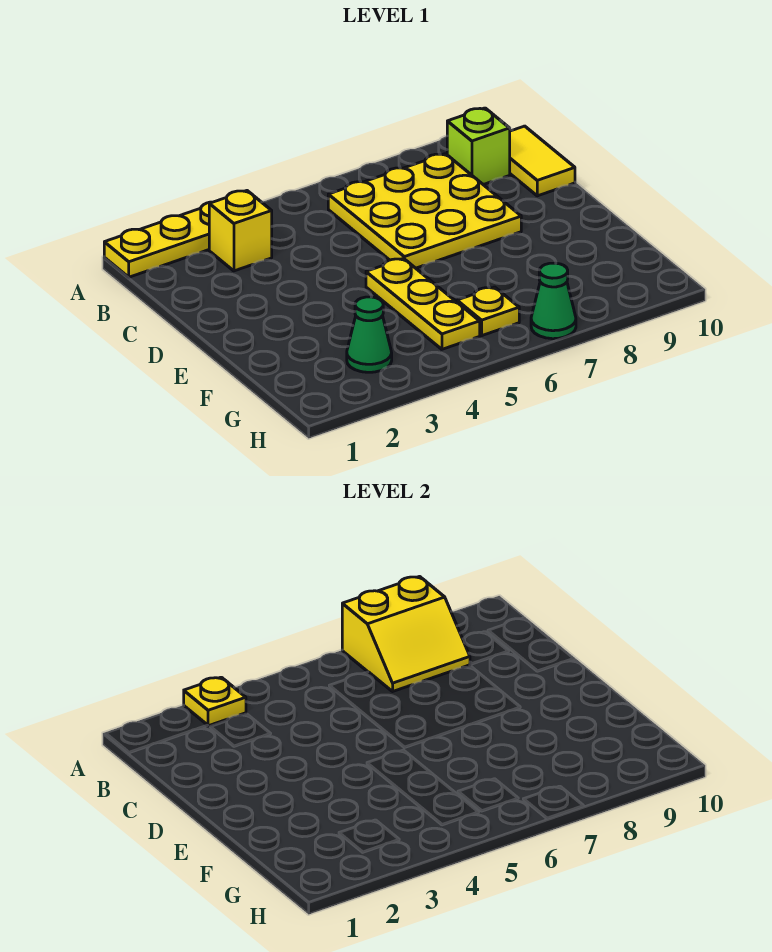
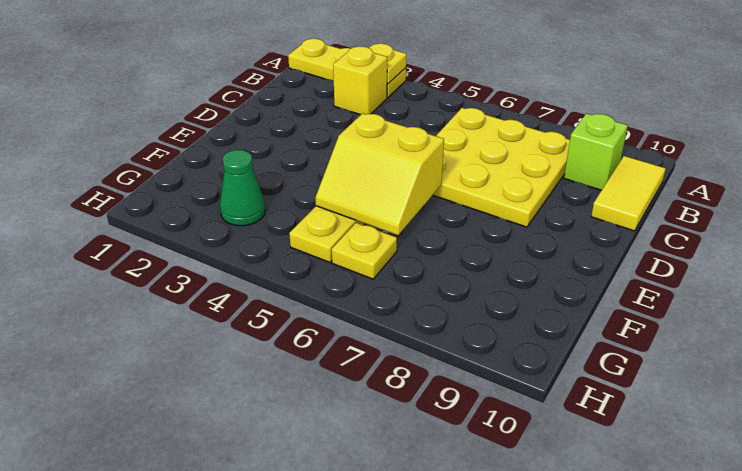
yellow slope A7:B8 level 2 top A -> yellow slope E5:F6 level 2 top E
green cone H7 level 1 -> none

